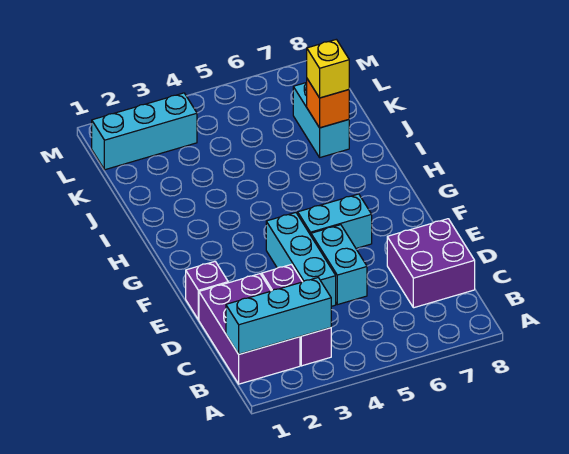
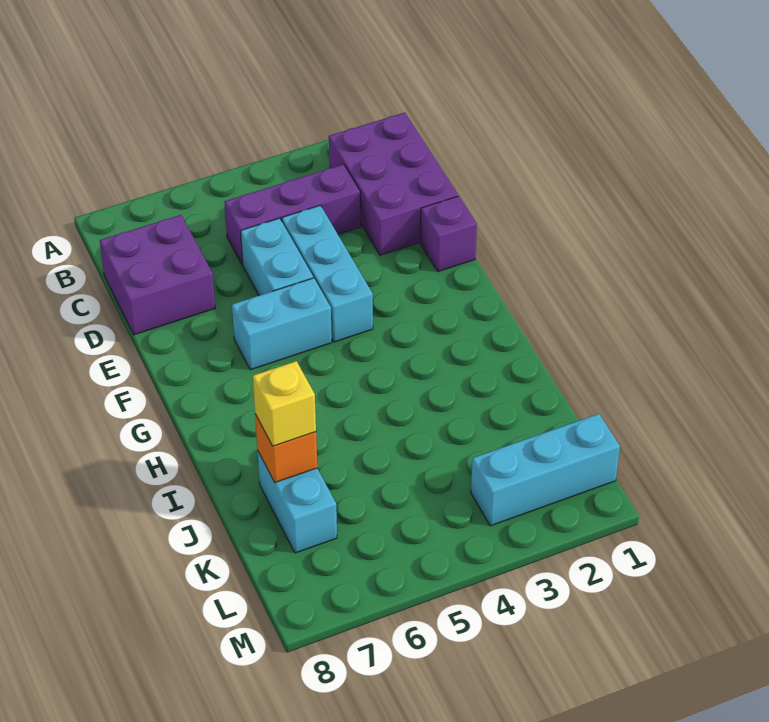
cyan brick B1:B3 level 2 -> none
purple brick B3:D3 level 1 -> purple brick C3:C5 level 1

